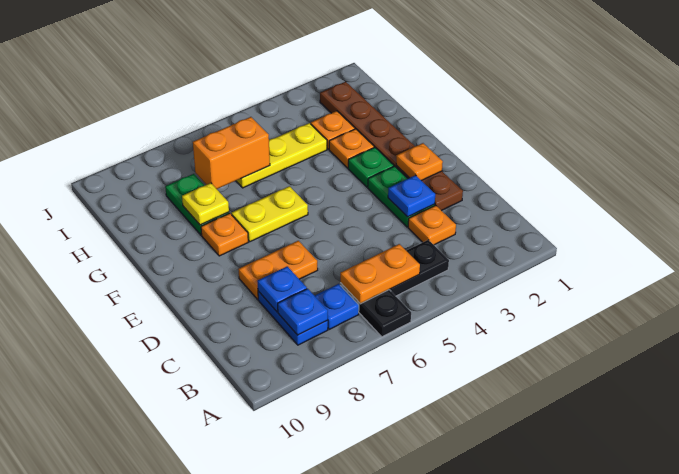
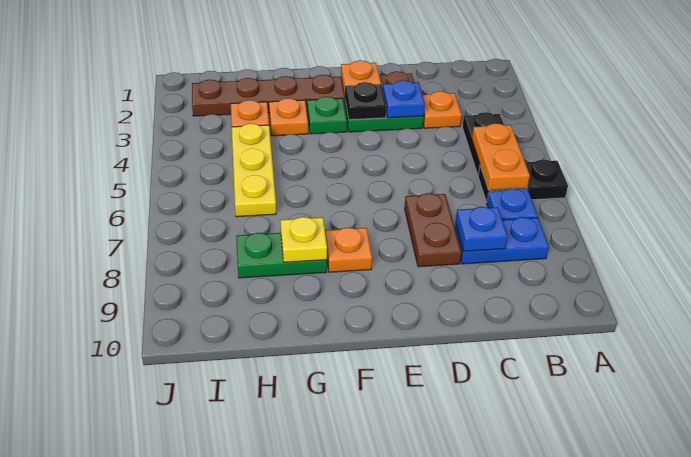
blue plate B8 level 2 -> none
orange plate D7:D8 level 1 -> brown plate D7:D8 level 1
none -> black plate E3 level 2
yellow plate F6:F7 level 1 -> none
orange brick H6:H7 level 2 -> none

